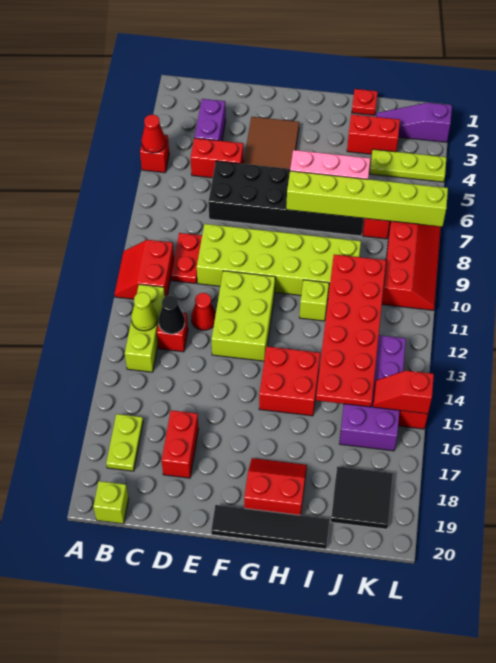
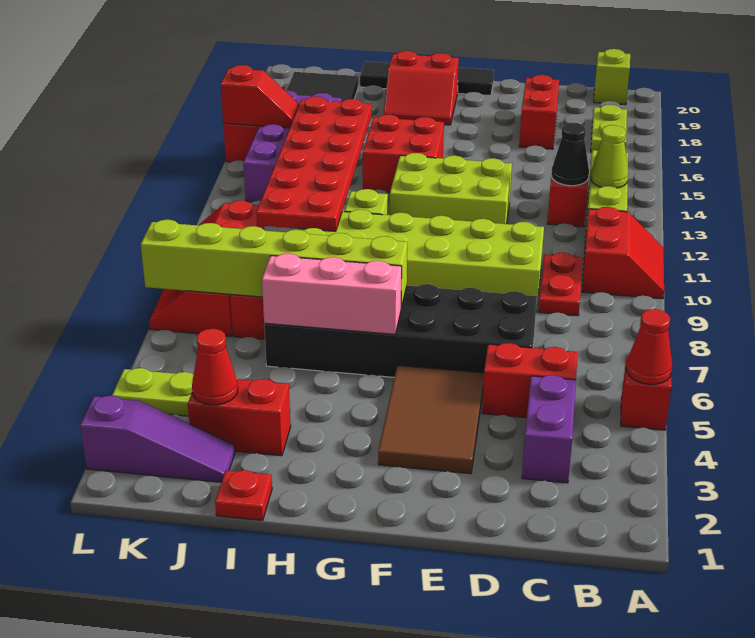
red cone D12 level 1 -> red cone J3 level 2
lime brick E11:F13 level 1 -> lime brick E12:G13 level 1

